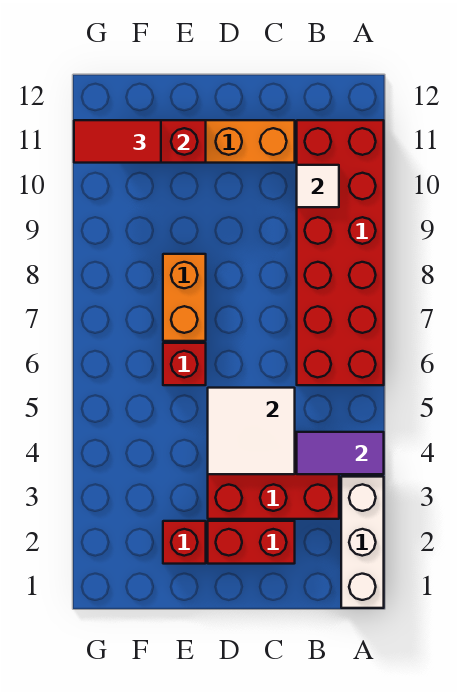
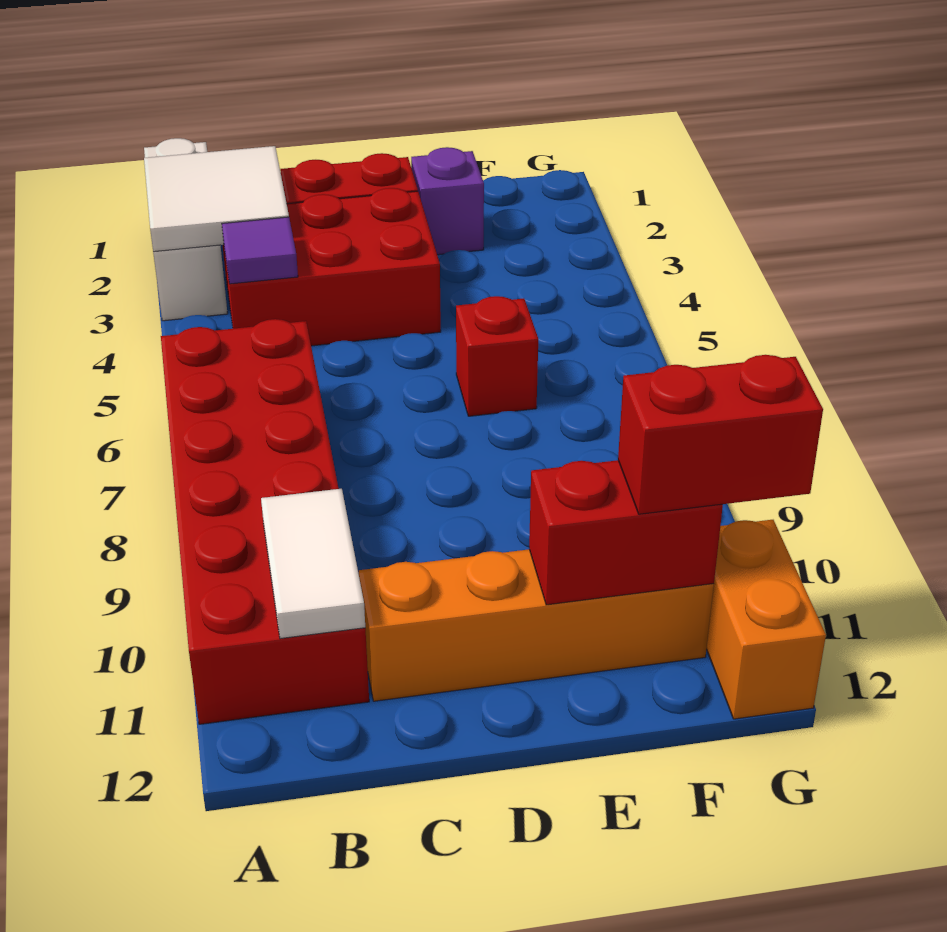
purple tile A4:B4 level 2 -> purple tile B4 level 2
white tile B10 level 2 -> white tile B10:B11 level 2
white tile C4:D5 level 2 -> white tile A2:B3 level 2
red brick E2 level 1 -> purple brick E2 level 1
orange brick E7:E8 level 1 -> orange brick G11:G12 level 1
red tile F11:G11 level 3 -> red brick F11:G11 level 3

